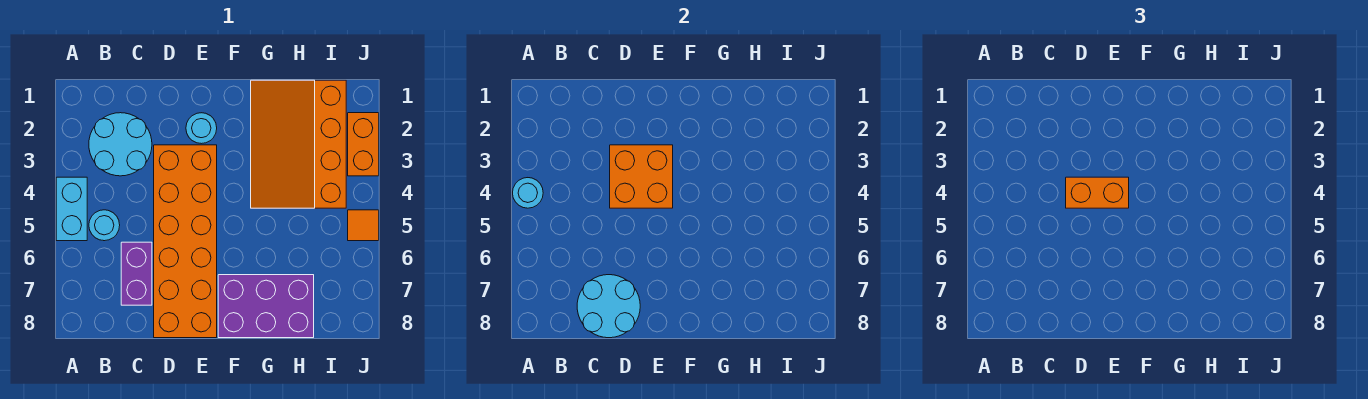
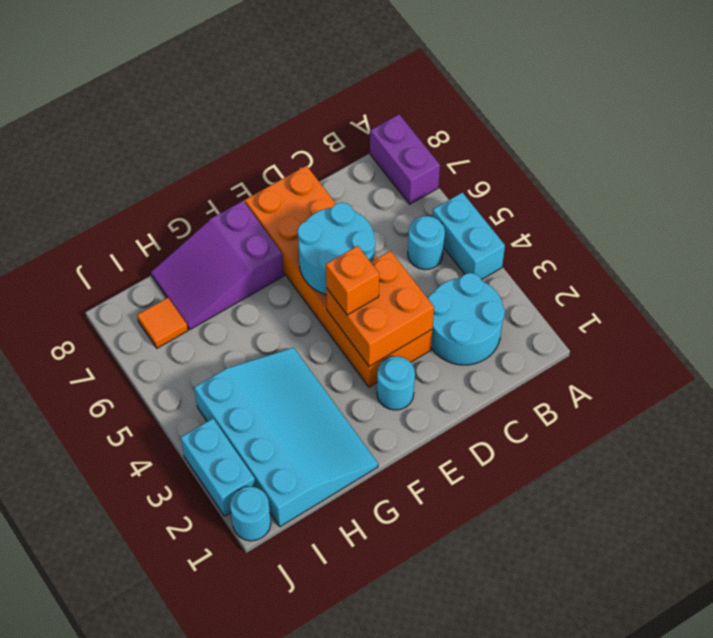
cyan round brick A4 level 2 -> cyan round brick J1 level 1
purple brick C6:C7 level 1 -> purple brick A7:A8 level 1
cyan round brick C7:D8 level 2 -> cyan round brick D5:E6 level 2
orange brick D4:E4 level 3 -> orange brick E4 level 3
purple brick F7:H8 level 1 -> purple slope F7:H8 level 1 top F
orange slope G1:I4 level 1 top I -> cyan slope G1:I4 level 1 top I
orange brick J2:J3 level 1 -> cyan brick J2:J3 level 1
orange tile J5 level 1 -> orange tile I7 level 1

